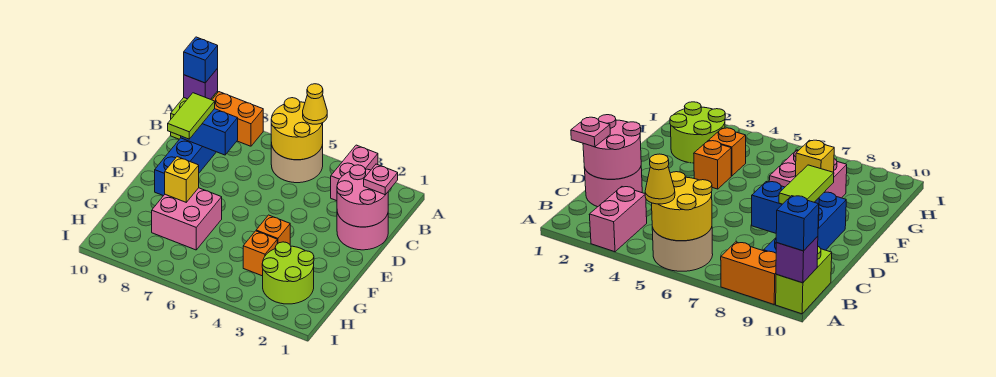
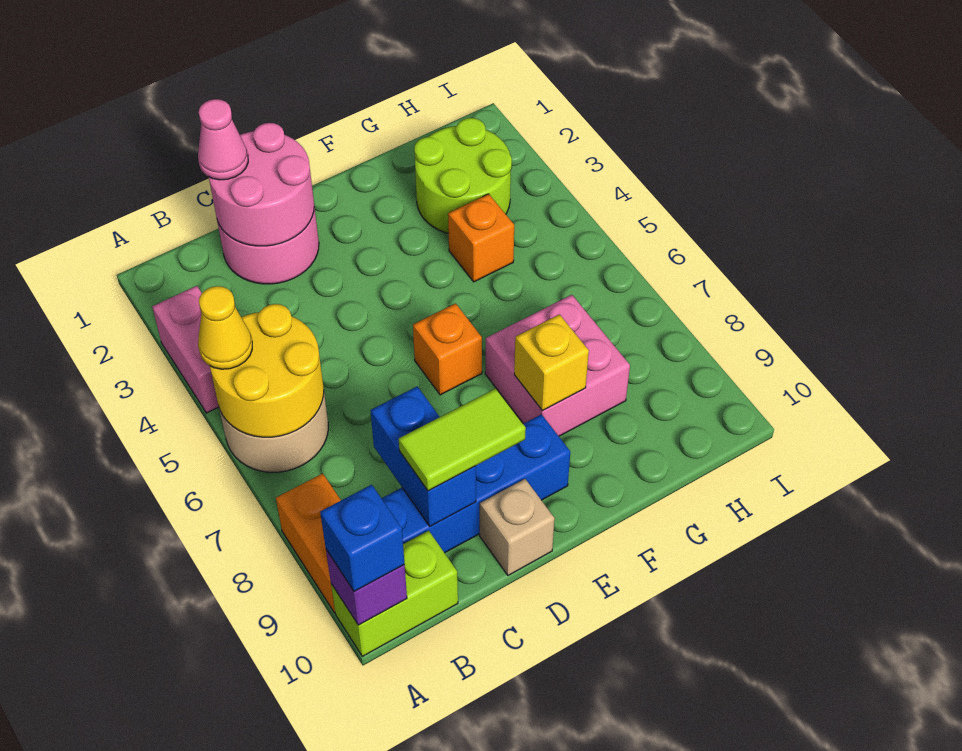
pink brick A3:B3 level 1 -> pink brick A3:A4 level 1
pink plate C1 level 3 -> pink cone C1 level 3
none -> tan brick D10 level 1
orange brick F4 level 1 -> orange brick E6 level 1

